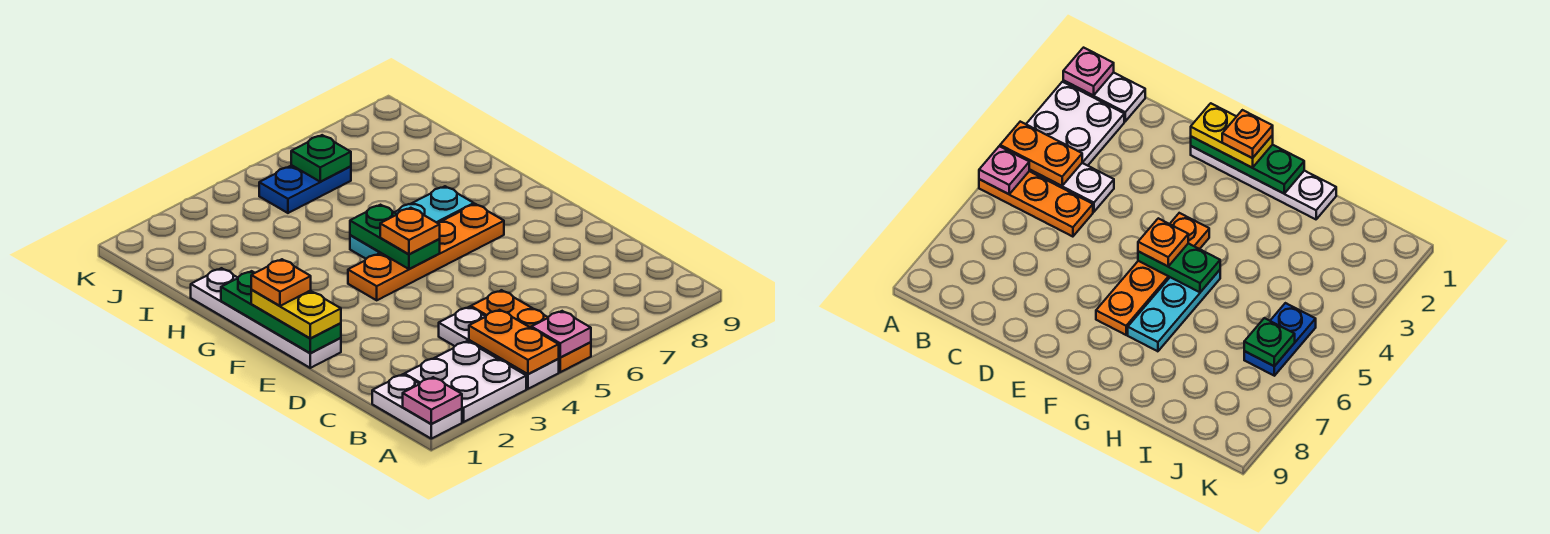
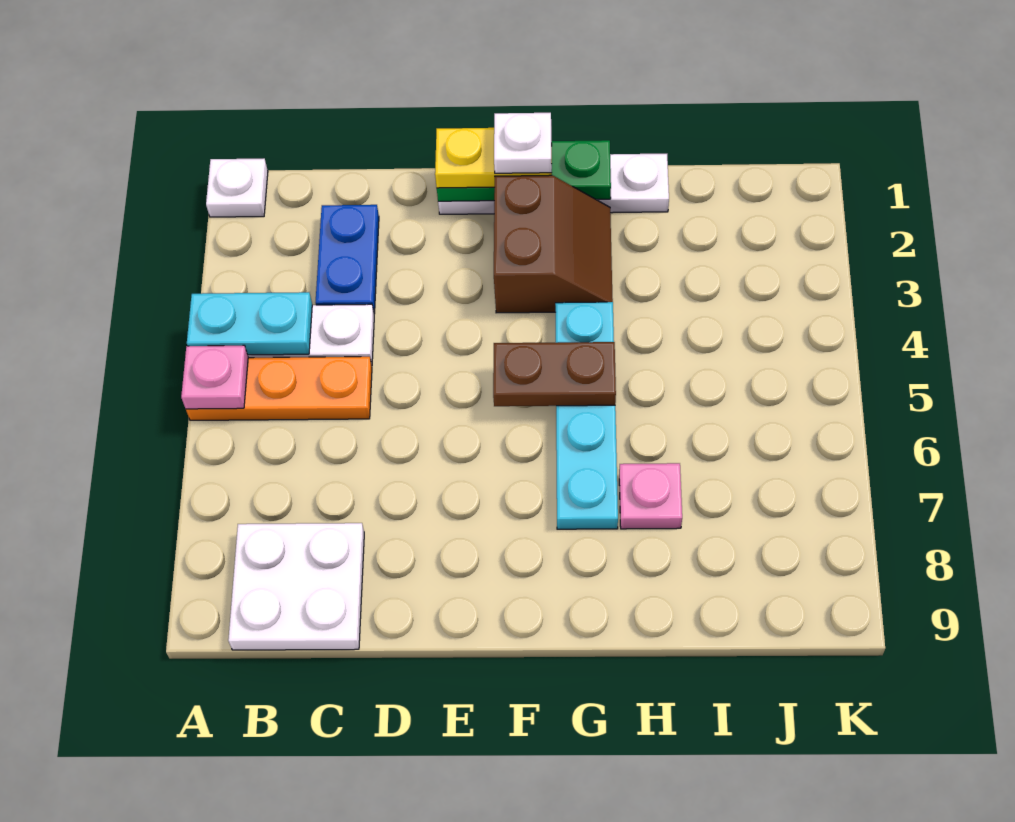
white plate A1:B1 level 1 -> white plate A1 level 1
pink plate A1 level 2 -> pink plate H7 level 1
white plate A2:B3 level 1 -> white plate B8:C9 level 1
orange plate A4:B4 level 2 -> cyan plate A4:B4 level 2
orange plate F1 level 4 -> white plate F1 level 4
none -> brown slope F2:G3 level 1 top F
orange plate F4:F7 level 1 -> none
green plate F5:G5 level 2 -> brown plate F5:G5 level 2
orange plate F5 level 3 -> none
cyan plate G5:G7 level 1 -> cyan plate G4:G7 level 1
blue plate J5:J6 level 1 -> blue plate C2:C3 level 1
green plate J6 level 2 -> none

